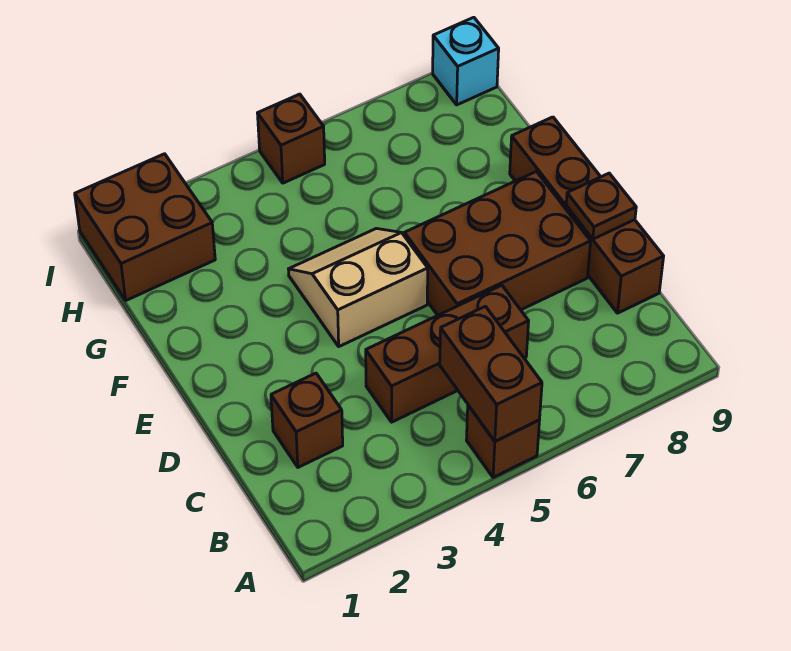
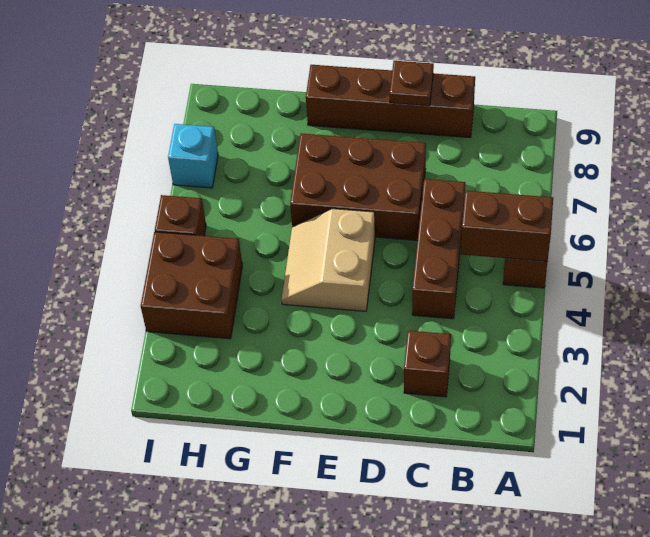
brown brick D6:E8 level 1 -> brown brick D6:F7 level 1
brown brick H1:I2 level 1 -> brown brick H3:I4 level 1
cyan brick I9 level 1 -> cyan brick I7 level 1

